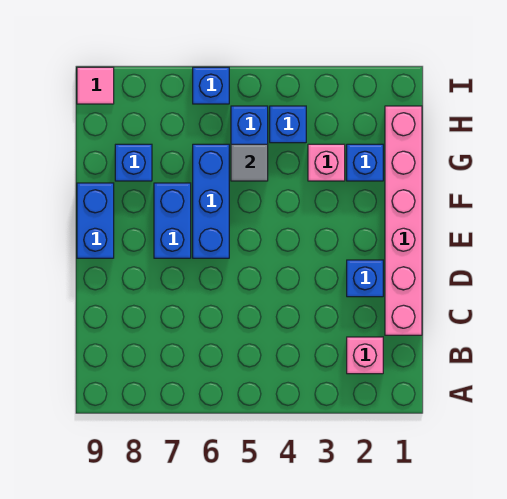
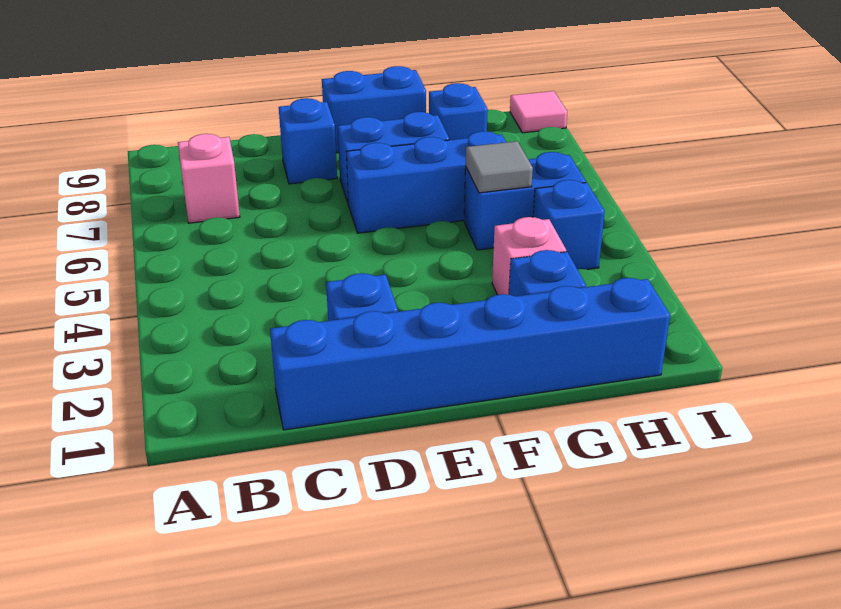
pink brick B2 level 1 -> pink brick B7 level 1
pink brick C1:H1 level 1 -> blue brick C1:H1 level 1
blue brick I6 level 1 -> blue brick D8 level 1

